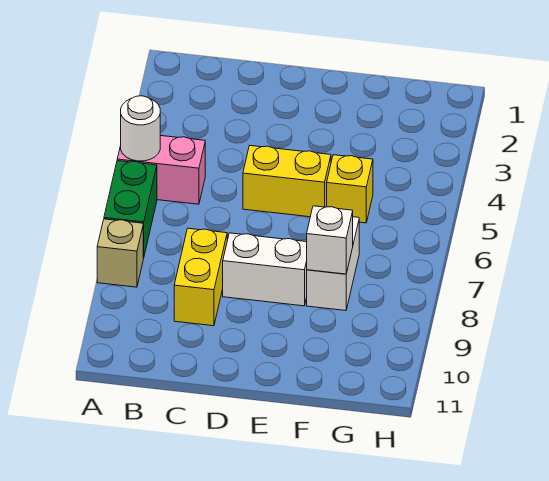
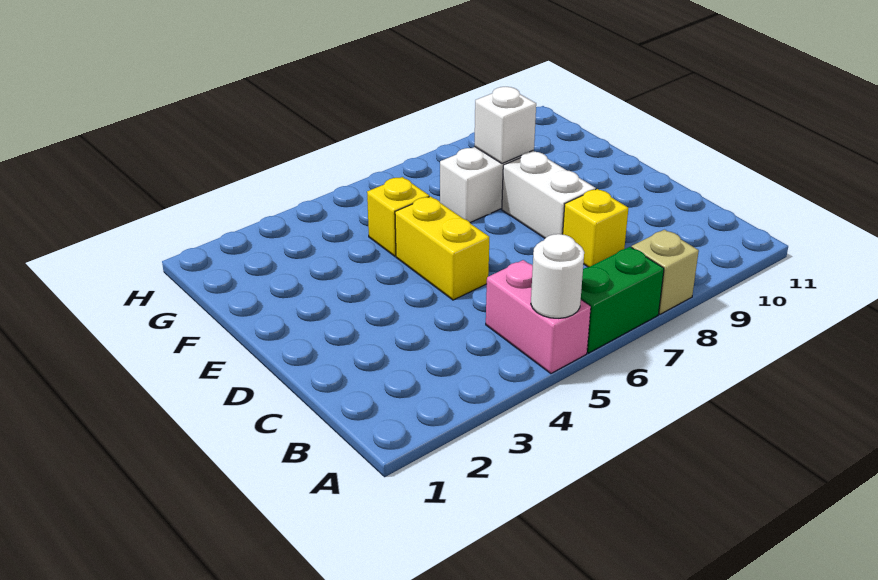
yellow brick C8:C9 level 1 -> yellow brick C8 level 1

